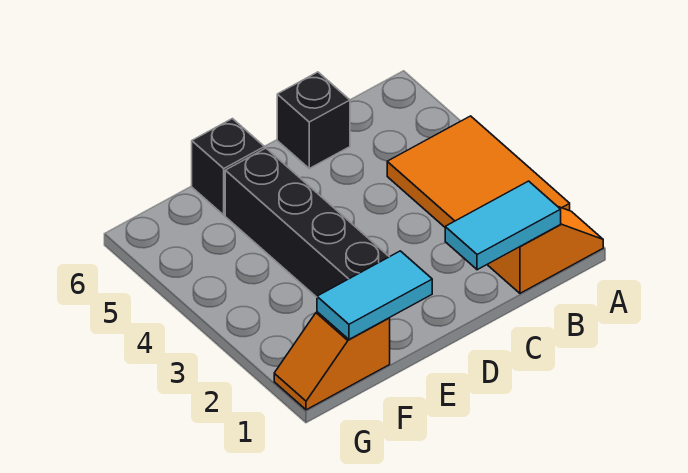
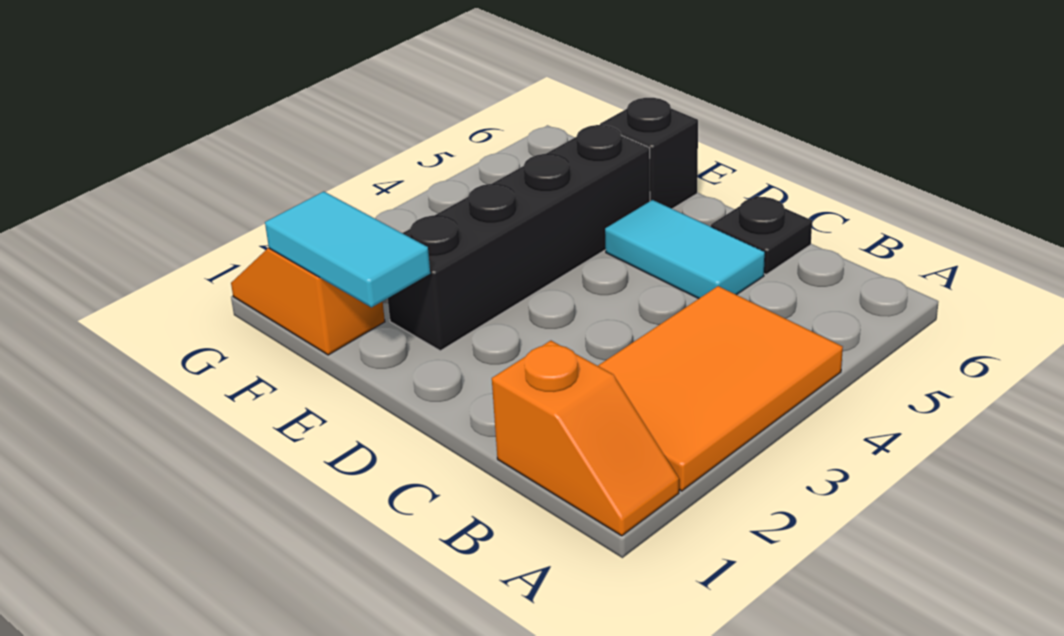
cyan tile B1:C1 level 2 -> cyan tile C5:D5 level 1
black brick C6 level 1 -> black plate C6 level 1

